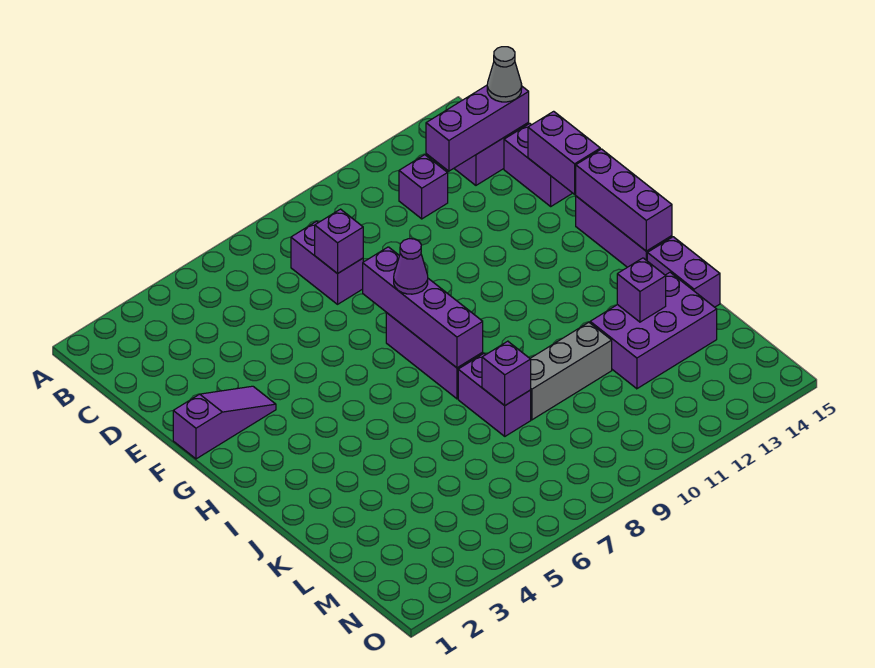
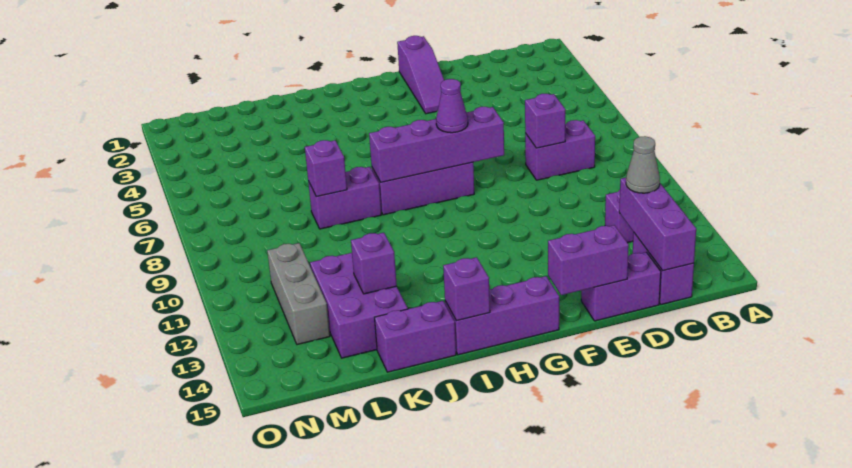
grey cone C15 level 3 -> grey cone C13 level 3
purple brick G15:I15 level 2 -> purple brick I15 level 2
grey brick K9:K11 level 1 -> grey brick M11:M13 level 1

